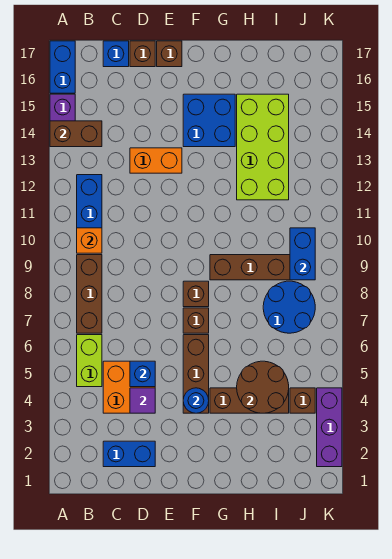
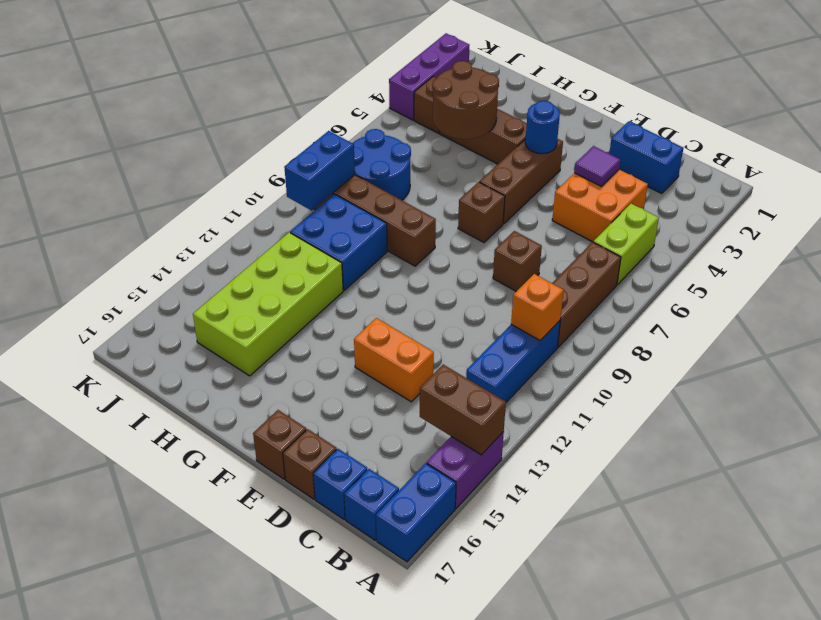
blue brick D5 level 2 -> blue brick B17 level 1
brown brick F8 level 1 -> brown brick D8 level 1
blue brick F14:G15 level 1 -> blue brick H10:I11 level 1

